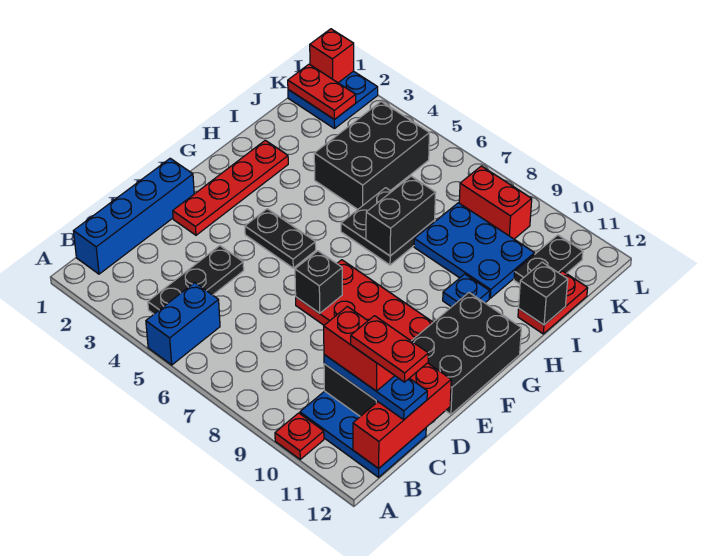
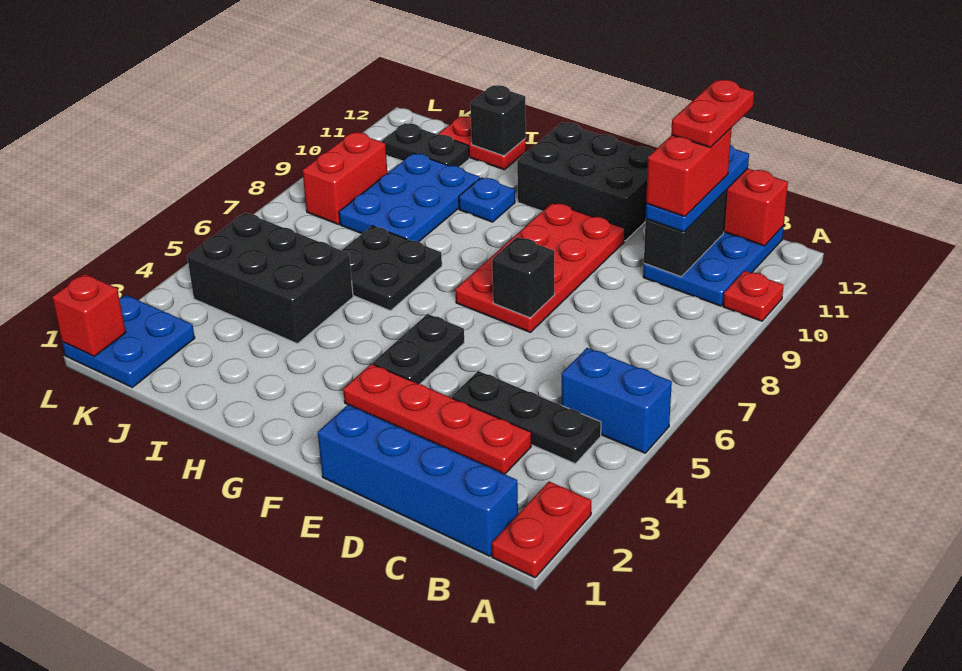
red plate E2:H2 level 1 -> red plate C3:F3 level 1
black brick H7:I7 level 2 -> none
red plate K1:K2 level 2 -> red plate A1:A2 level 1

